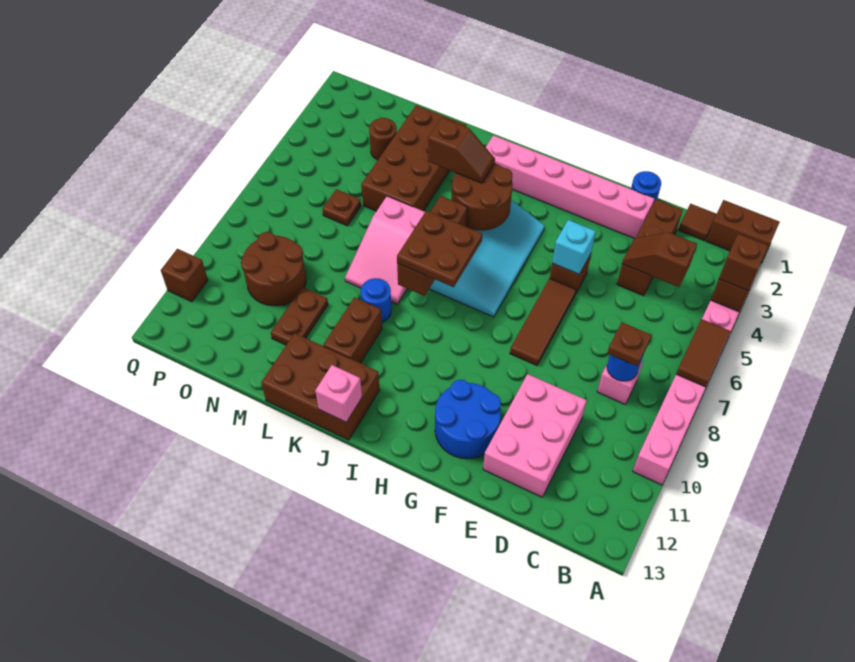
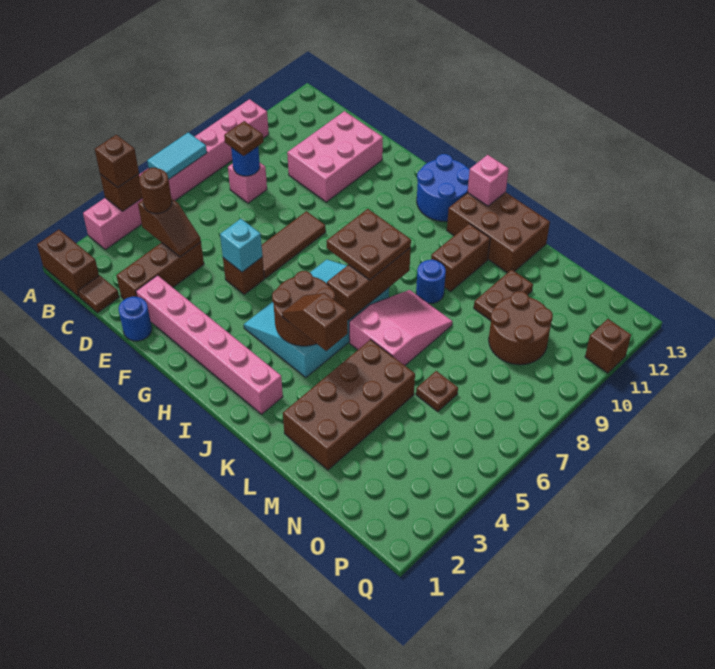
brown tile A6:A7 level 2 -> cyan tile A6:A7 level 2
blue round brick F11:G12 level 1 -> blue round brick H12:I13 level 1
brown round brick N3 level 1 -> brown round brick C4 level 3

